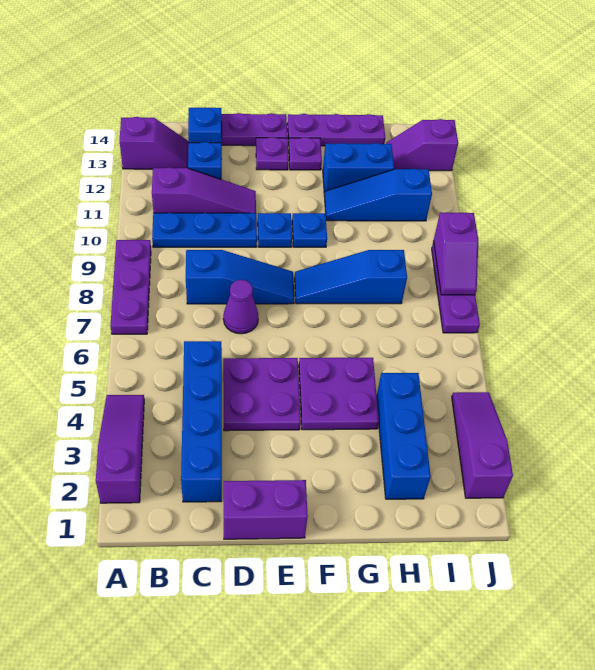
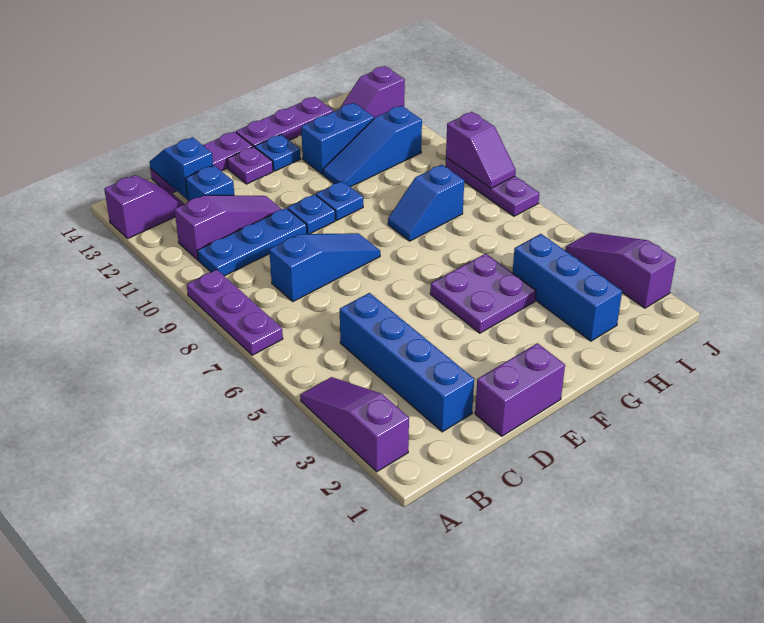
purple plate D4:E5 level 1 -> none
purple cone D7 level 1 -> none
blue slope F8:H8 level 1 top H -> blue slope G8:H8 level 1 top H
purple plate F13 level 1 -> blue plate F13 level 1

